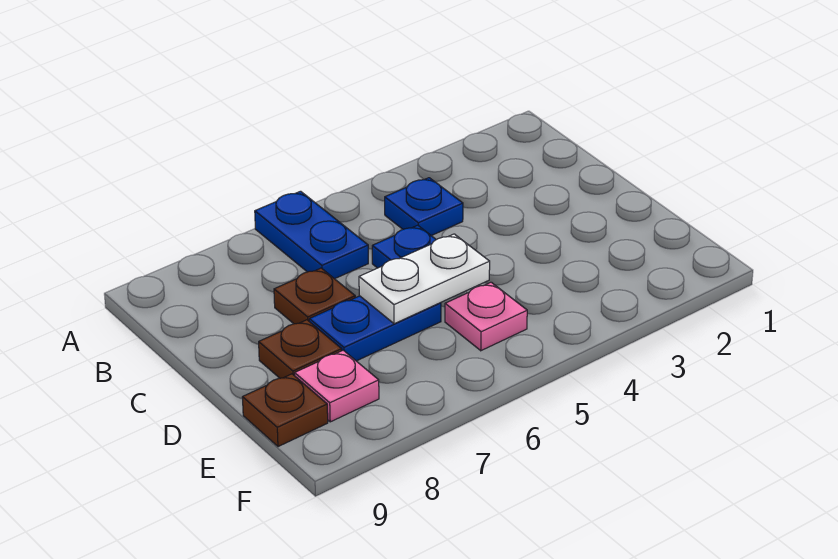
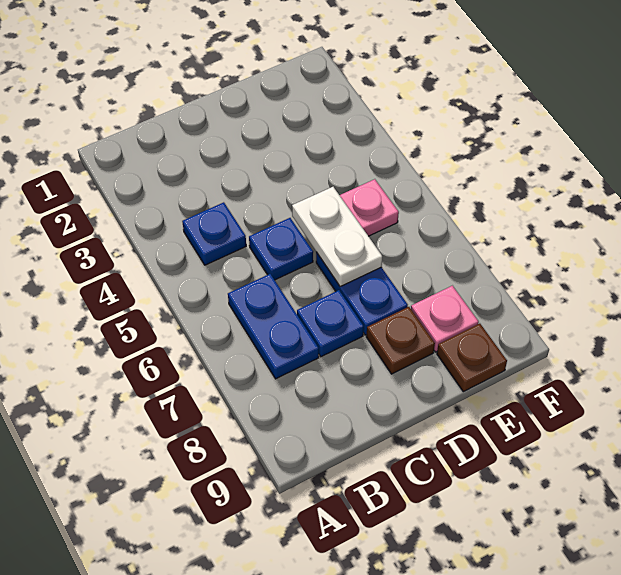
blue plate A6:B6 level 1 -> blue plate B6:B7 level 1
brown plate C7 level 1 -> blue plate C7 level 1

